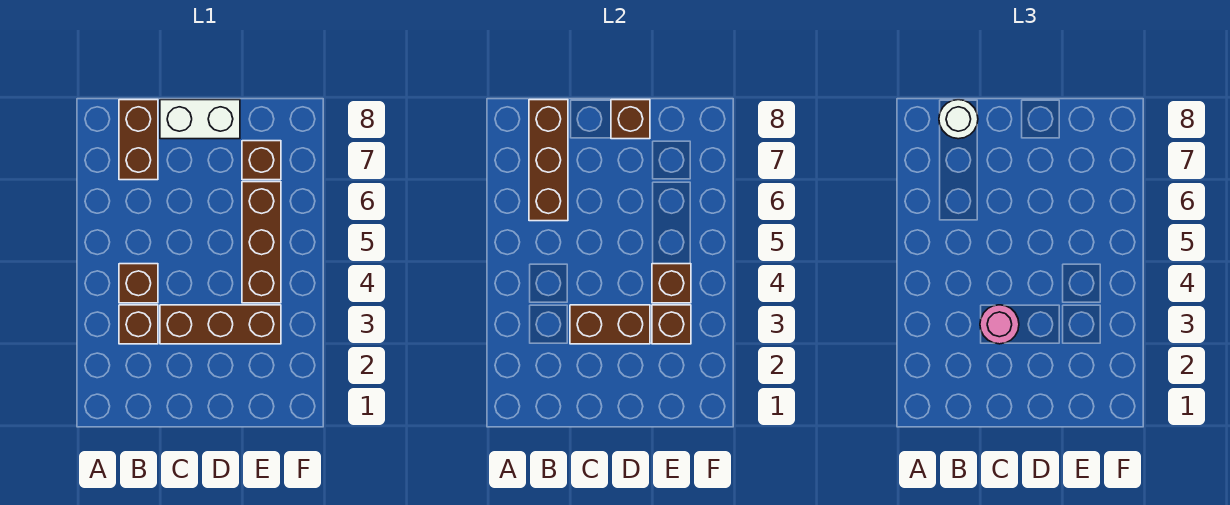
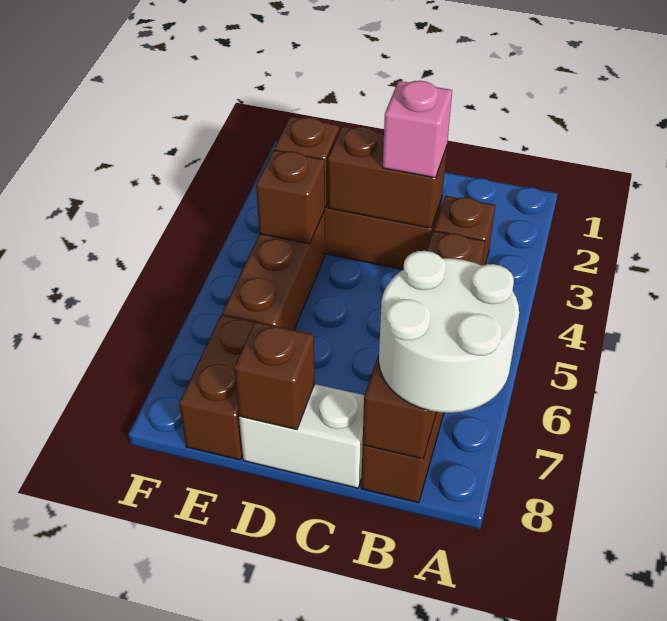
white round brick B8 level 3 -> white round brick A7:B8 level 3
pink round brick C3 level 3 -> pink brick C3 level 3
brown brick E7 level 1 -> brown brick E7:E8 level 1

